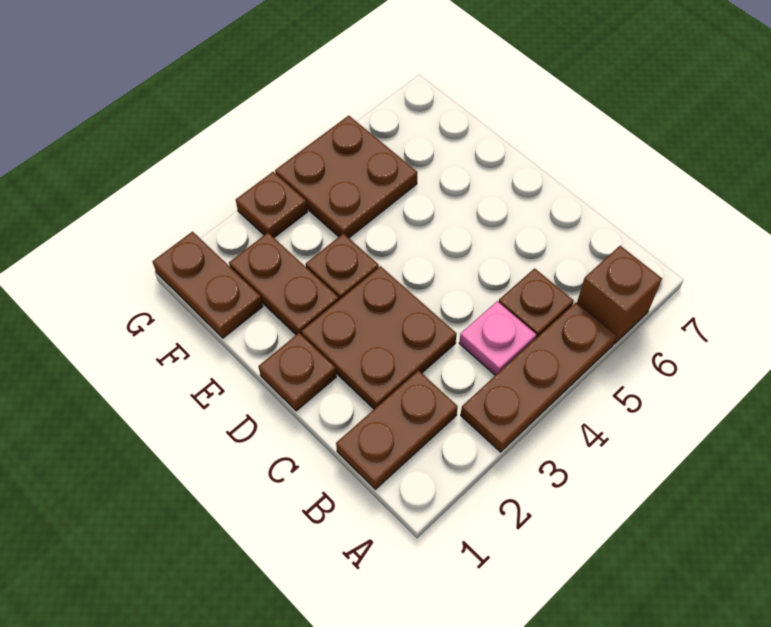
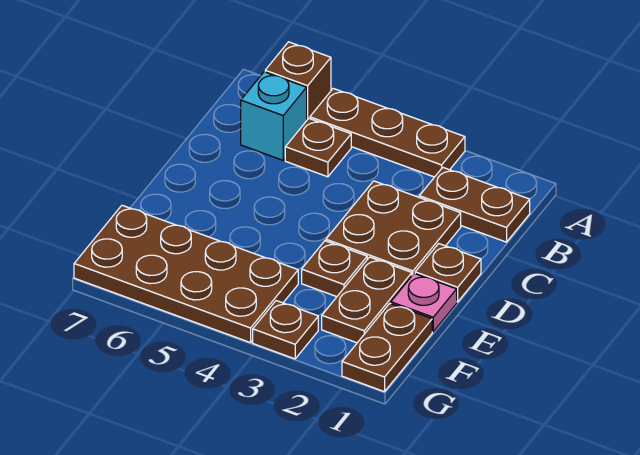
pink plate B4 level 1 -> pink plate E1 level 1
none -> cyan brick B6 level 1
brown plate F4:G5 level 1 -> brown plate F4:G7 level 1

